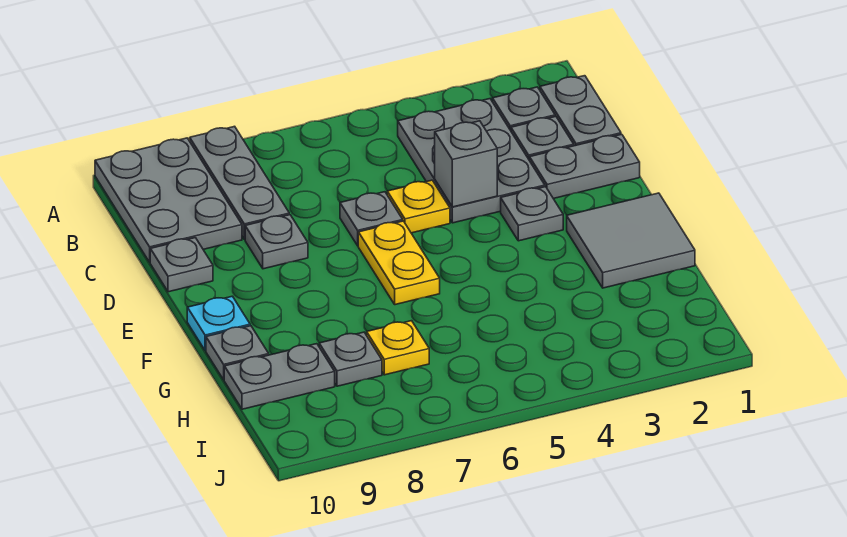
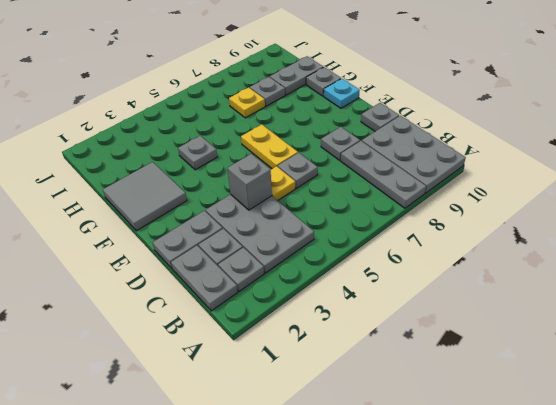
grey plate E3 level 1 -> grey plate G4 level 1

